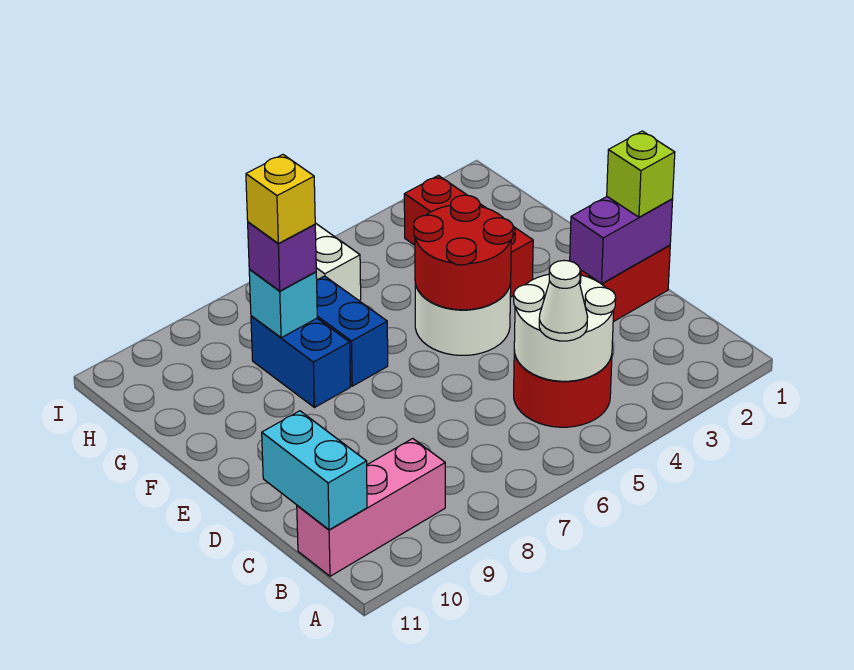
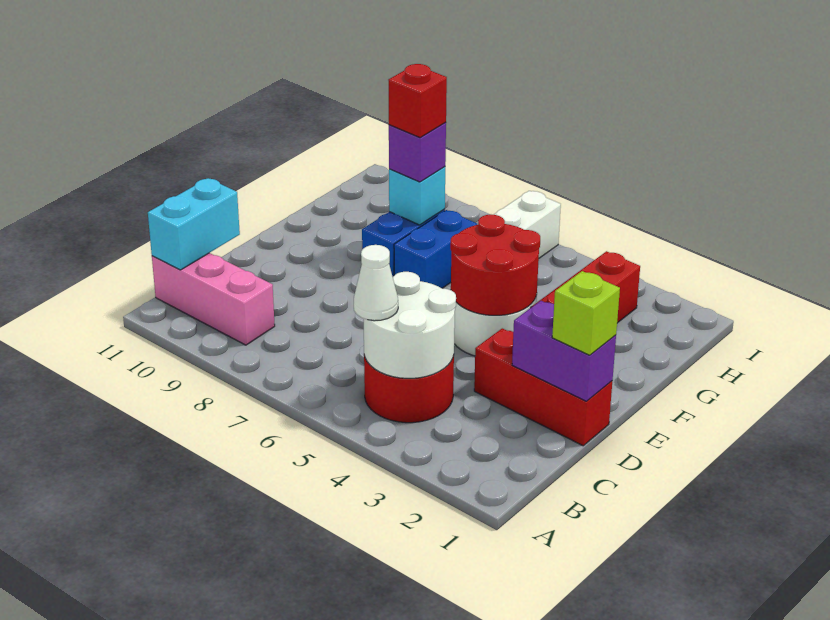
yellow brick G8 level 4 -> red brick G8 level 4

